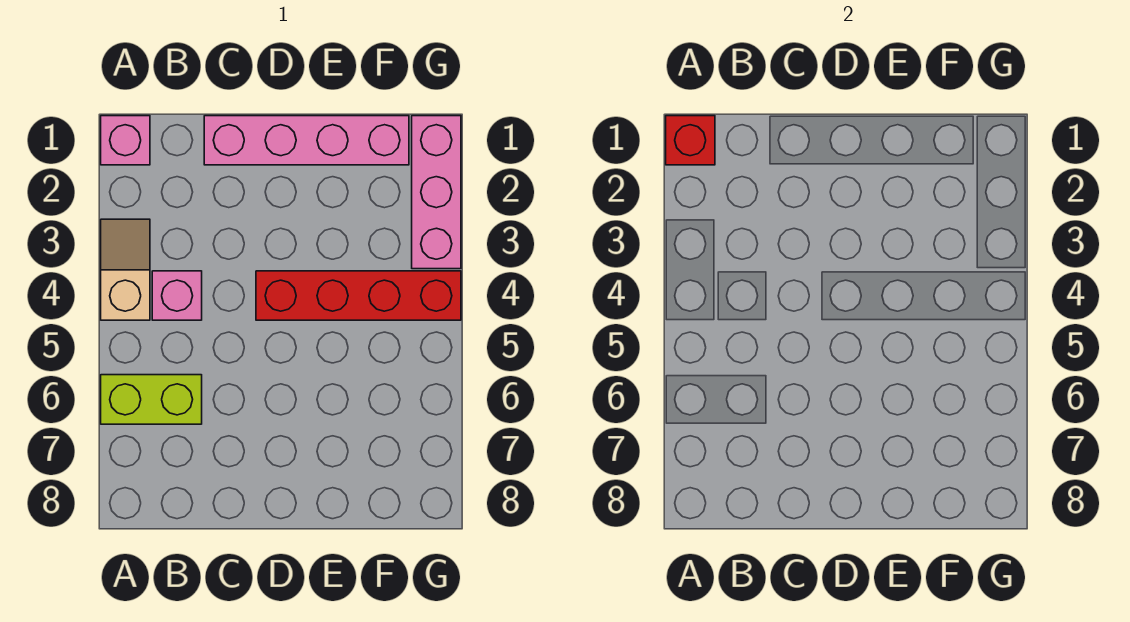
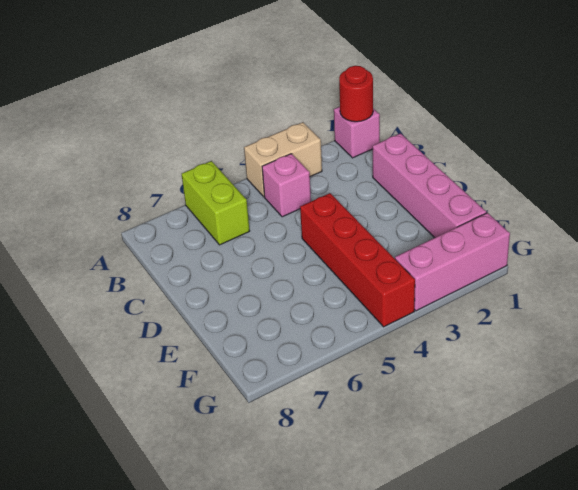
red brick A1 level 2 -> red round brick A1 level 2
tan slope A3:A4 level 1 top 4 -> tan brick A3:A4 level 1

